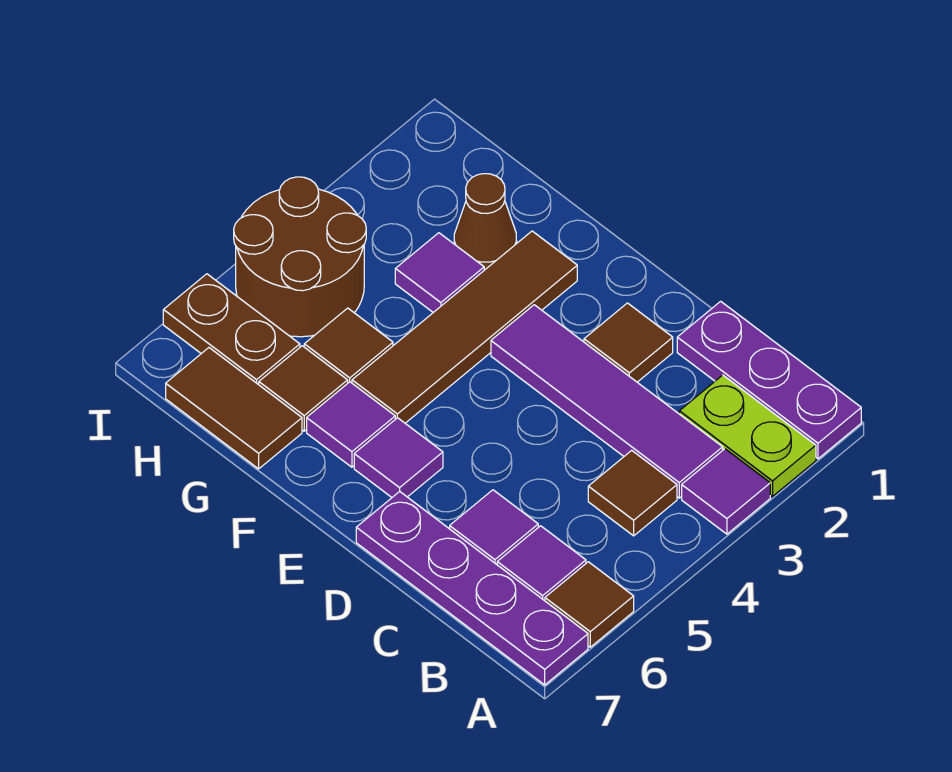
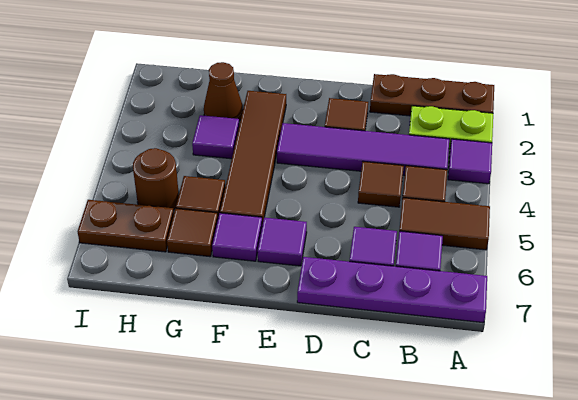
purple plate A1:C1 level 1 -> brown plate A1:C1 level 1
brown tile A6 level 1 -> brown tile C4 level 1
brown tile G7:H7 level 1 -> brown tile A5:B5 level 1
brown round brick H4:I5 level 1 -> brown round brick H5 level 1

